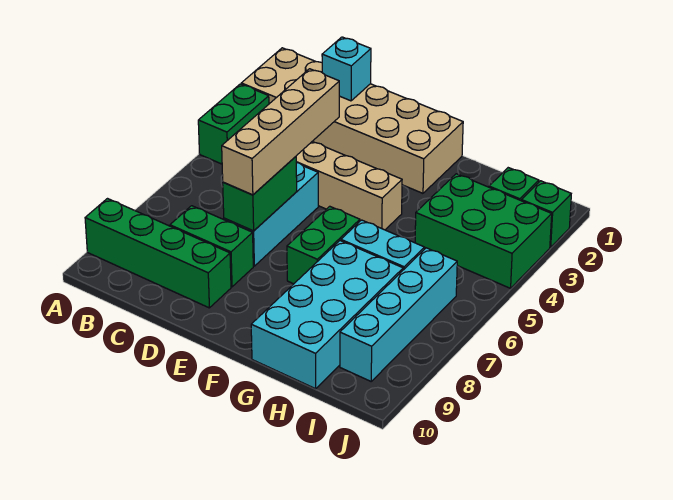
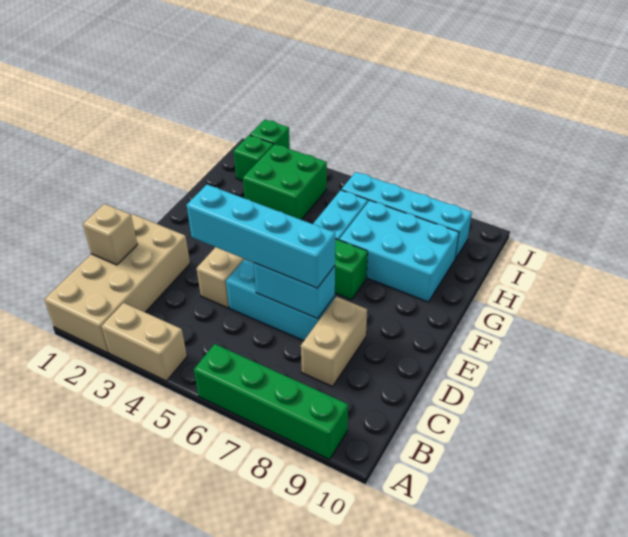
tan brick A1:F2 level 1 -> tan brick A1:D2 level 1
green brick A3:A4 level 1 -> tan brick A3:A4 level 1
green brick A9:D9 level 1 -> green brick A6:A9 level 1
cyan brick C1 level 2 -> tan brick C1 level 2
green brick C8:D8 level 1 -> tan brick C8:D8 level 1
tan brick D4:D7 level 3 -> cyan brick D4:D7 level 3
green brick D6:D7 level 2 -> cyan brick D6:D7 level 2
cyan brick G7:H10 level 1 -> cyan brick G7:H9 level 1
green brick H3:J4 level 1 -> green brick H3:I4 level 1

